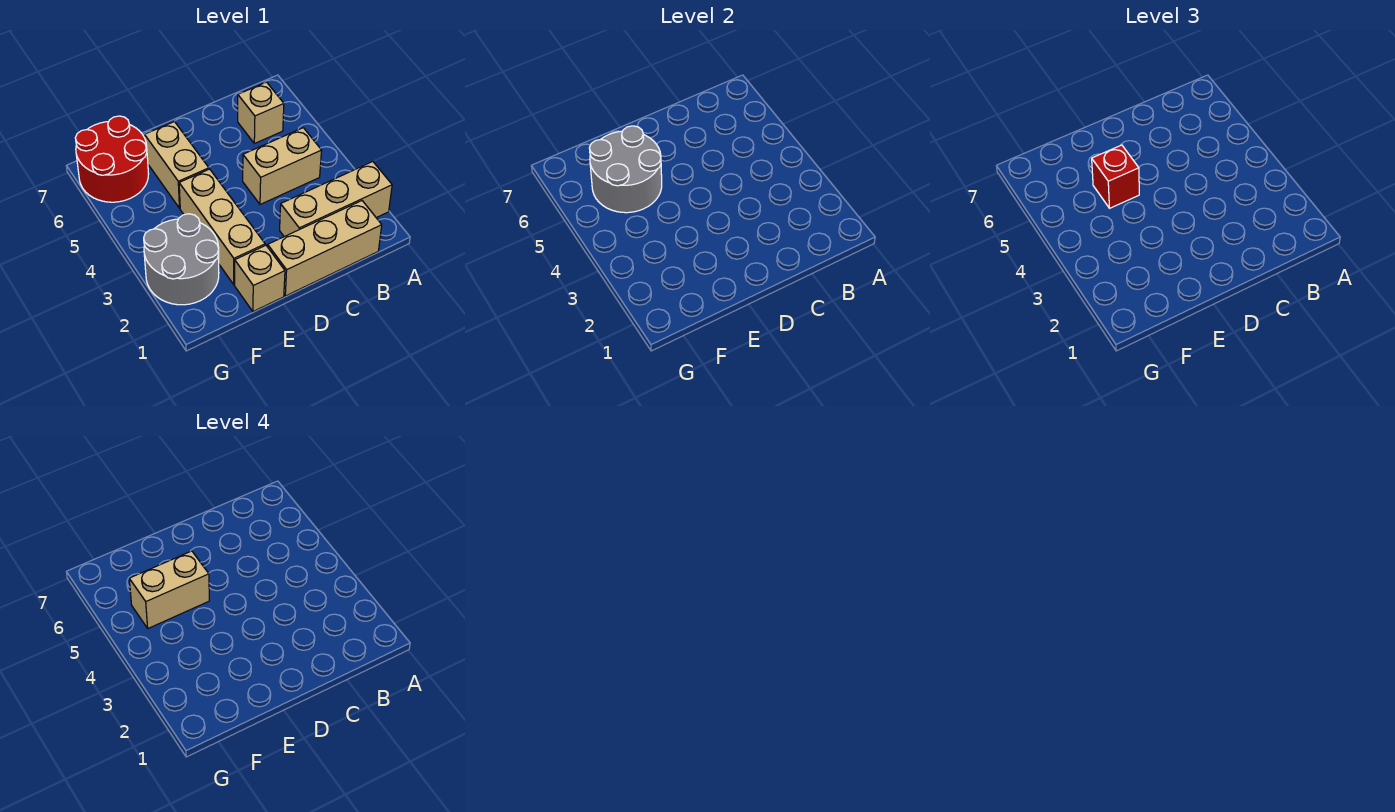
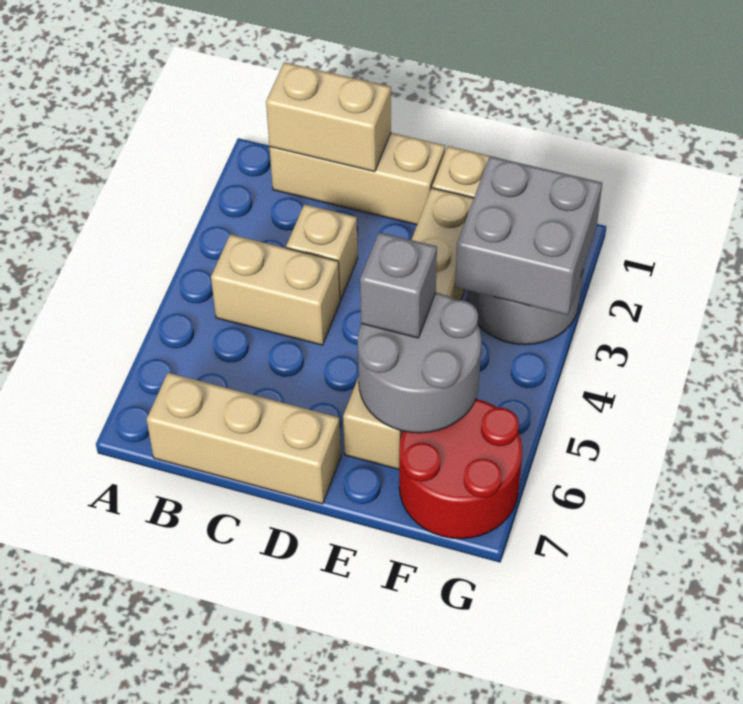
tan brick A2:C2 level 1 -> tan brick B7:D7 level 1
tan brick B6 level 1 -> tan brick C3 level 1
red brick E5 level 3 -> grey brick E5 level 3
tan brick E5:F5 level 4 -> tan brick B1:C1 level 2
none -> grey brick F2:G3 level 2

